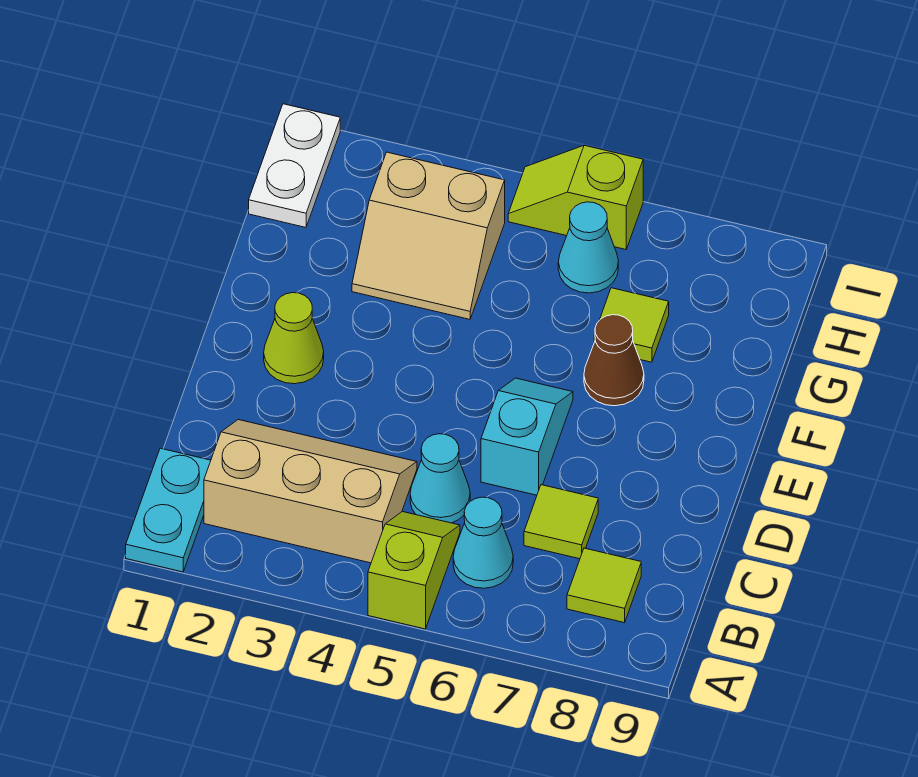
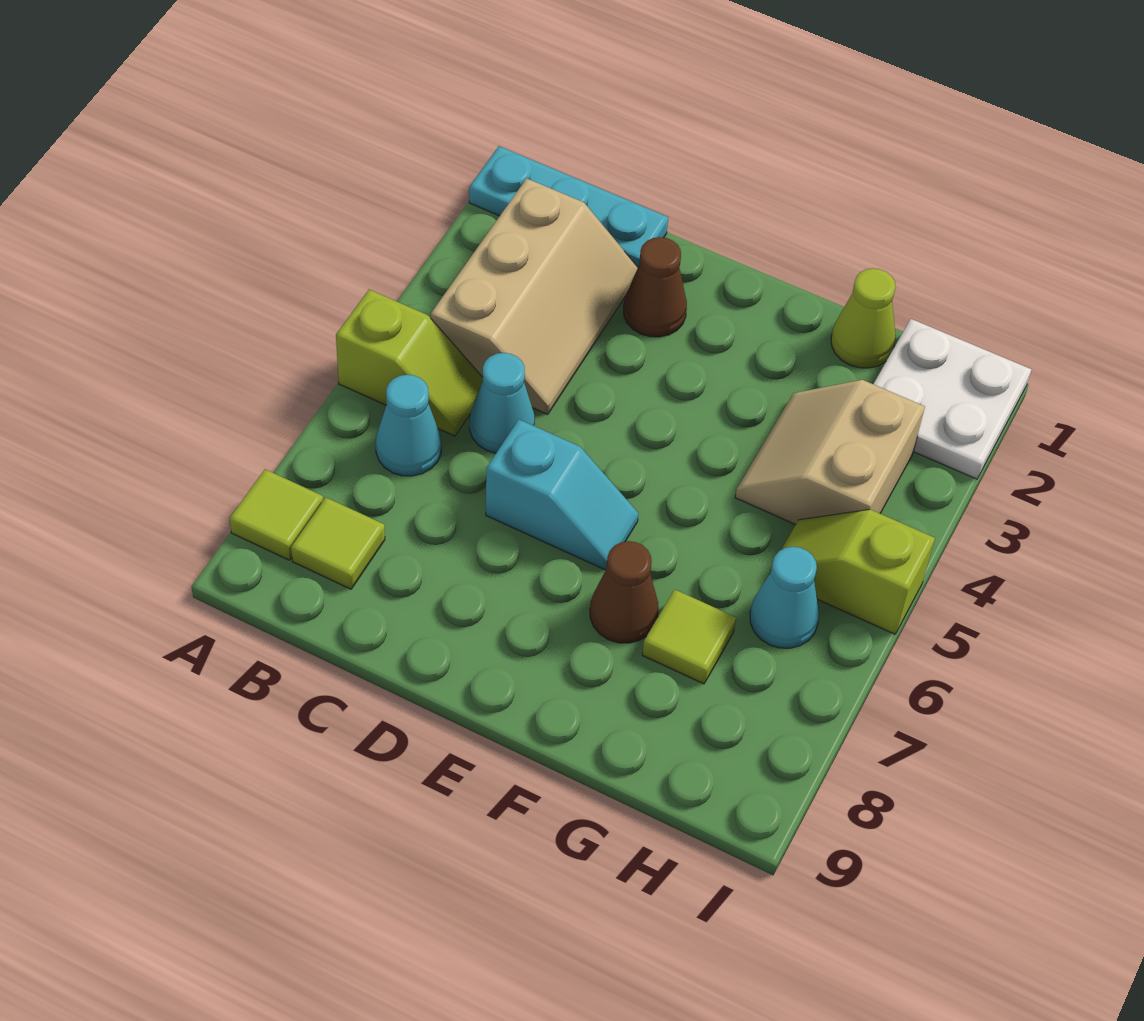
cyan plate A1:B1 level 1 -> cyan plate A1:C1 level 1
lime tile C7 level 1 -> lime tile A8 level 1
none -> brown cone D2 level 1
lime cone E2 level 1 -> lime cone G1 level 1
white plate H1:I1 level 1 -> white plate H1:I2 level 1
lime slope I5:I6 level 1 top 6 -> lime slope H5:I5 level 1 top I

